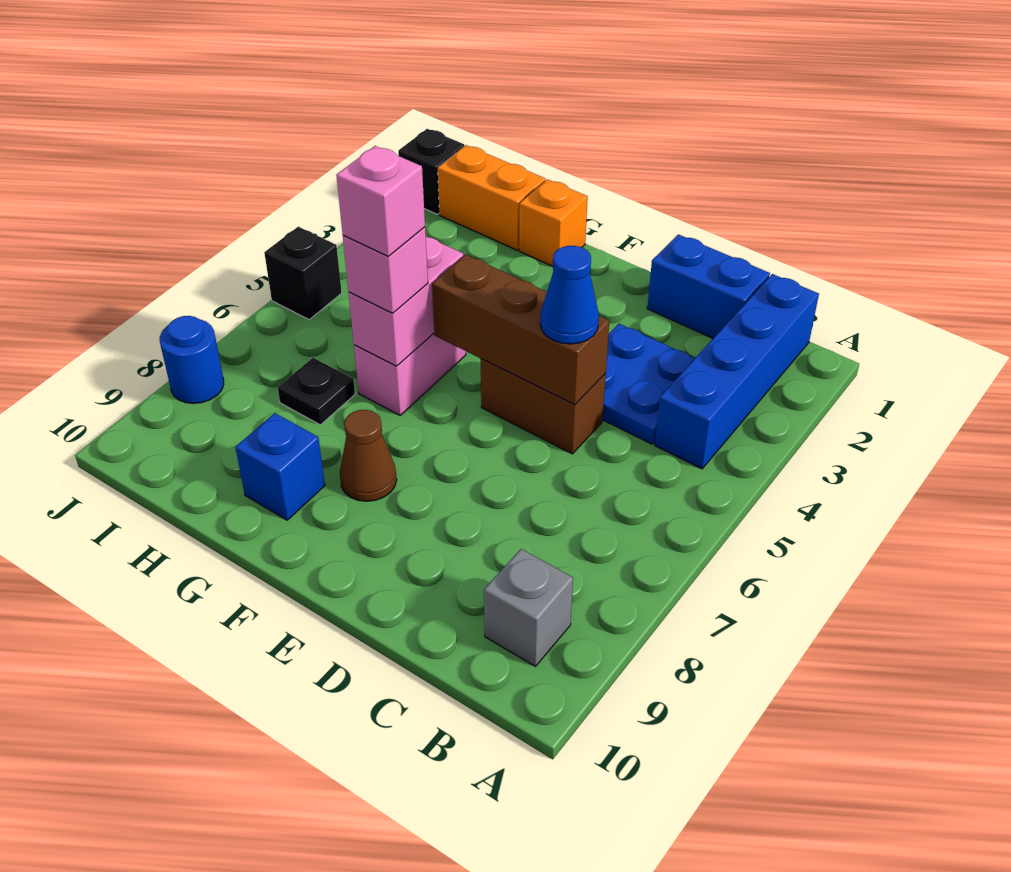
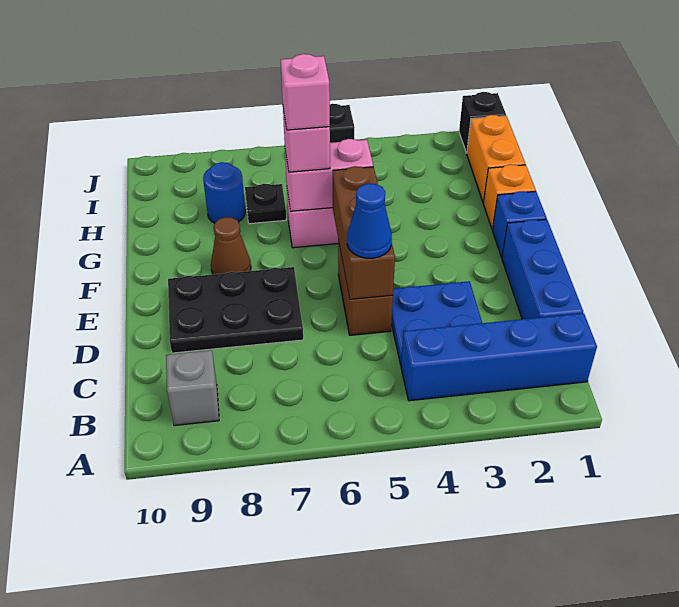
blue brick C1:D1 level 1 -> blue brick C1:E1 level 1
none -> black plate D7:E9 level 1
blue brick G9 level 1 -> blue brick F1 level 1
blue round brick J8 level 1 -> blue round brick H8 level 1

